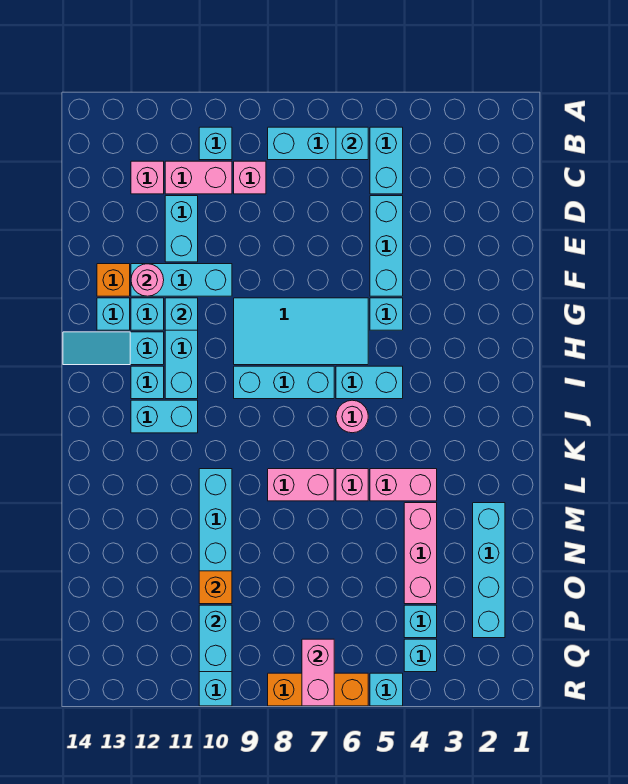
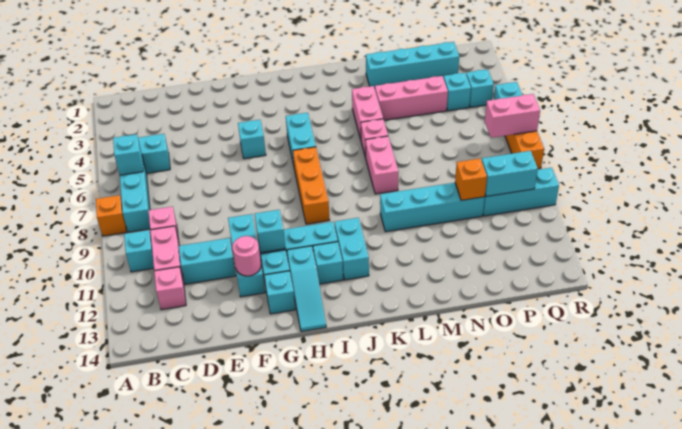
cyan brick D5:F5 level 1 -> none
orange brick F13 level 1 -> orange brick A8 level 1
cyan tile G6:H9 level 1 -> none
cyan brick I7:I9 level 1 -> orange brick I7:I9 level 1
pink round brick J6 level 1 -> none

